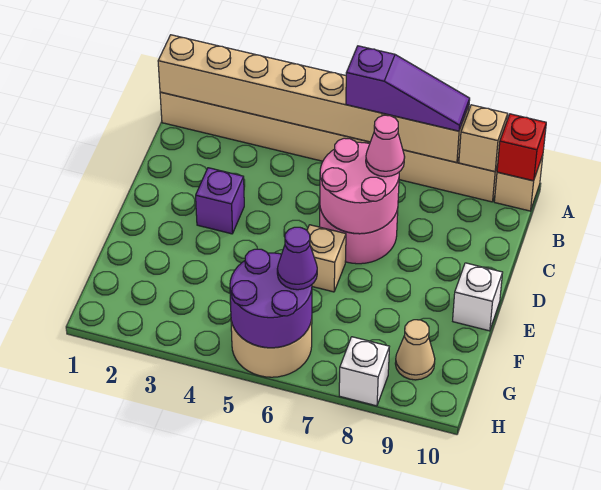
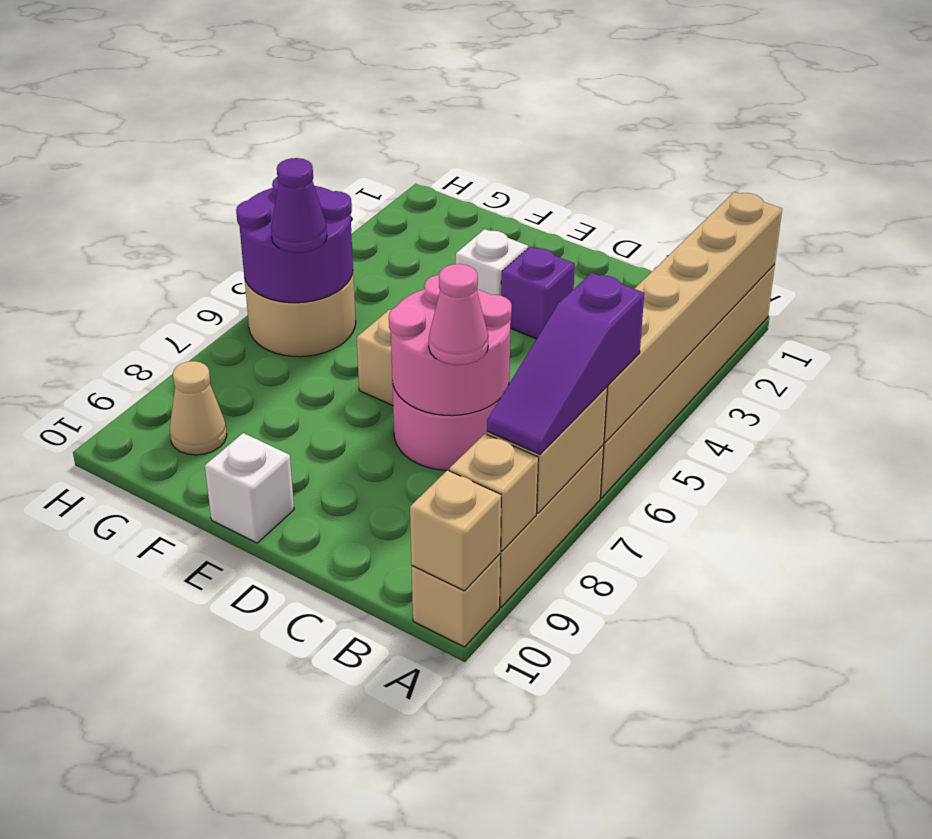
red brick A10 level 2 -> tan brick A10 level 2
white brick H8 level 1 -> white brick E3 level 1

